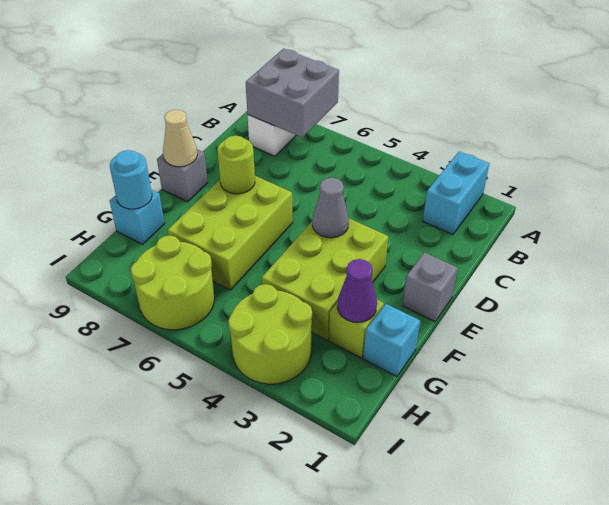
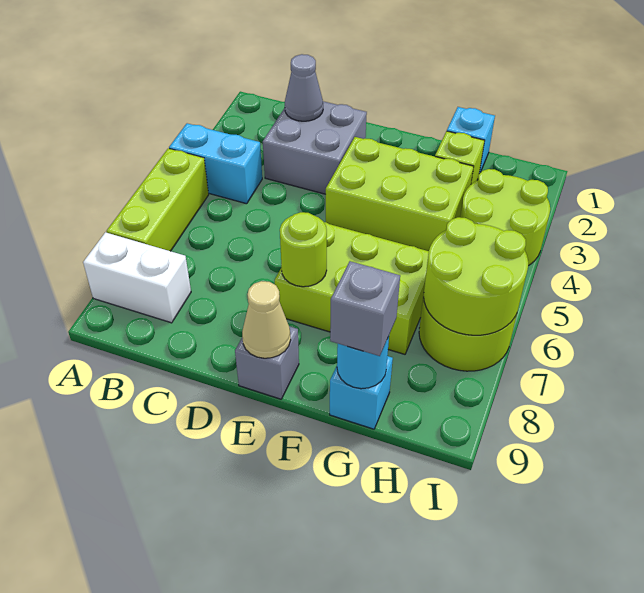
cyan brick A2:B2 level 1 -> cyan brick A4:B4 level 1
none -> lime brick A5:A7 level 1
grey brick A7:B8 level 2 -> grey brick C2:D3 level 1
grey brick E1 level 1 -> grey brick G9 level 3
grey cone E4 level 2 -> grey cone C2 level 2
purple cone G2 level 2 -> none
none -> lime round brick H6:I7 level 2

